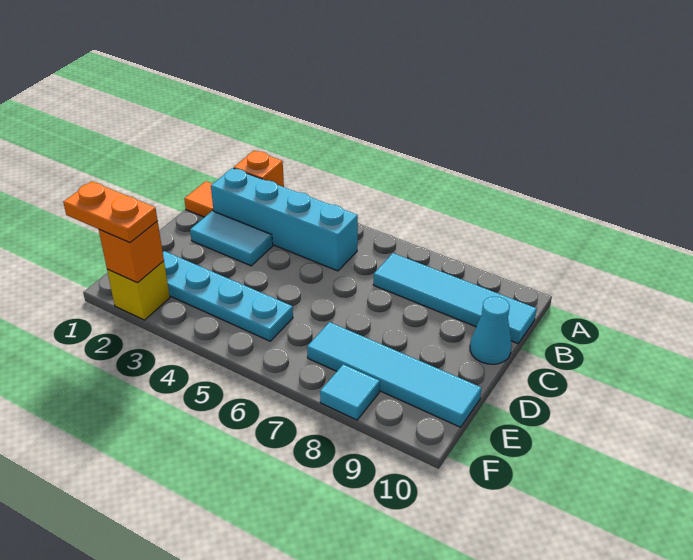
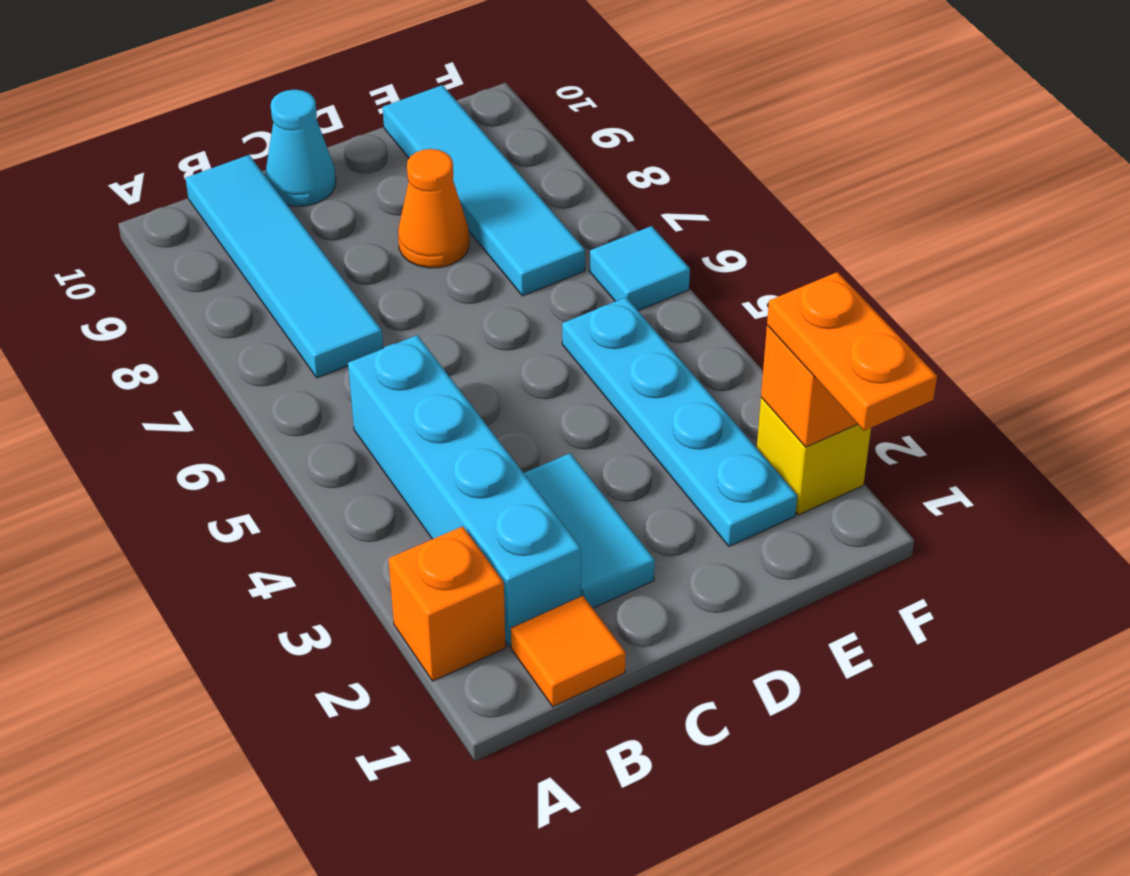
none -> orange cone D8 level 1
cyan tile F8 level 1 -> cyan tile F6 level 1

